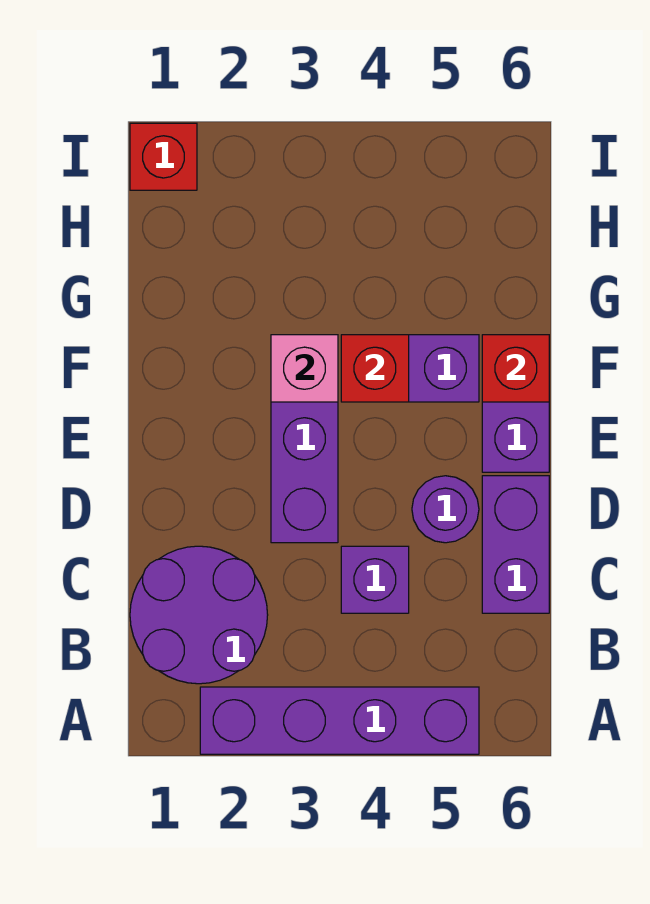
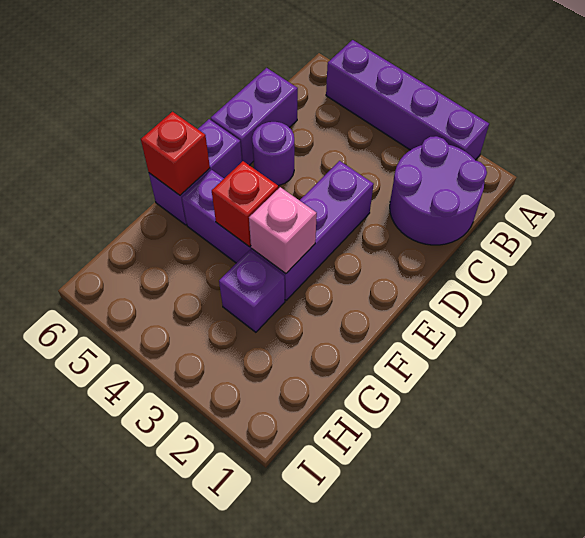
purple brick C4 level 1 -> purple brick G3 level 1
red brick I1 level 1 -> none

